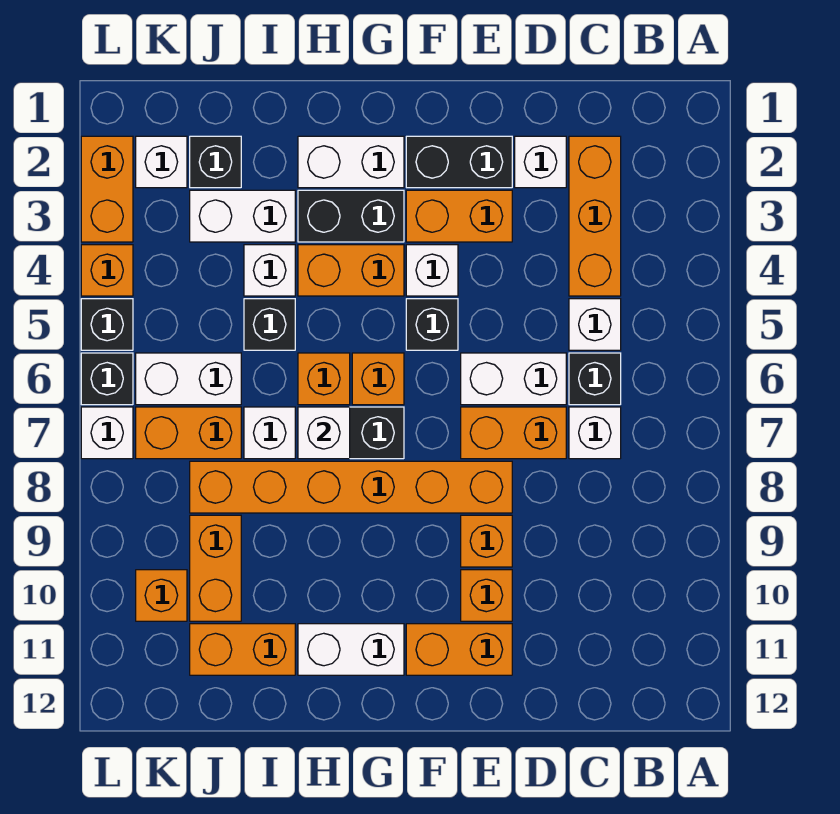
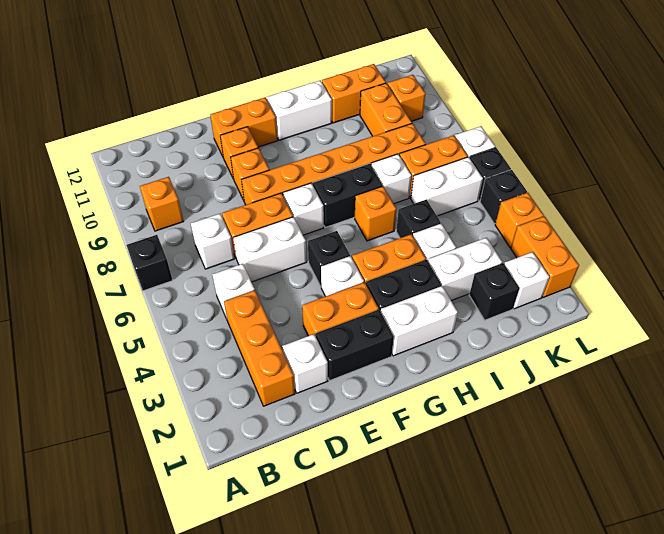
black brick C6 level 1 -> black brick A7 level 1
orange brick G6 level 1 -> orange brick B9 level 1
white brick H7 level 2 -> white brick F7 level 1

